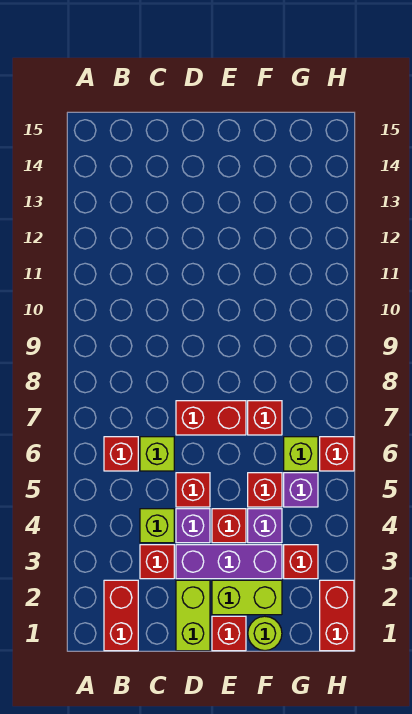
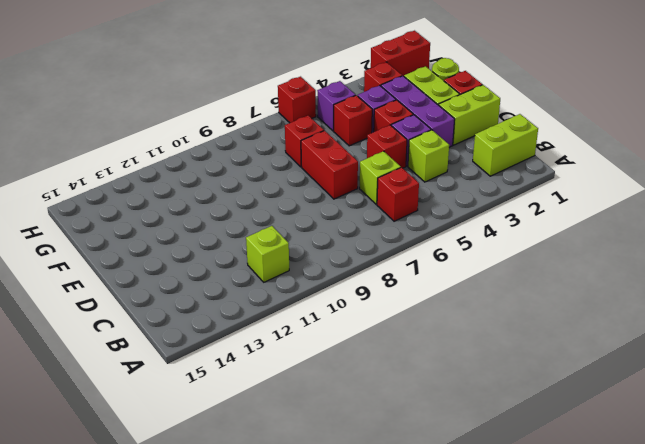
red brick B1:B2 level 1 -> lime brick B1:B2 level 1
red brick C3 level 1 -> none
lime brick G6 level 1 -> lime brick B11 level 1

